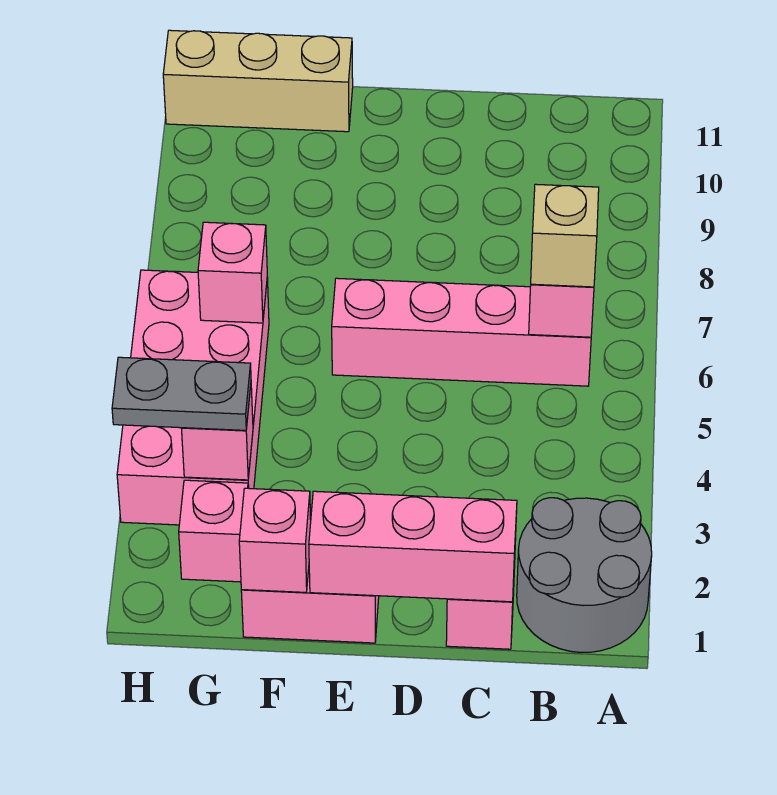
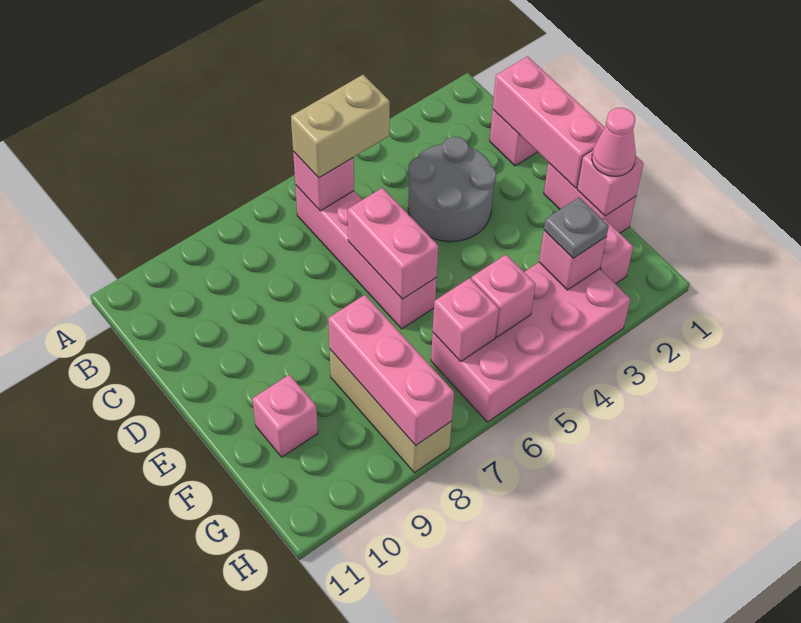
grey round brick A1:B2 level 1 -> grey round brick C3:D4 level 1
tan brick B6 level 3 -> tan brick B5:B6 level 3
none -> pink brick D6:E6 level 2
none -> pink cone F1 level 3
none -> pink brick F8:H8 level 2
none -> pink brick F10 level 1
tan brick F11:H11 level 1 -> tan brick F8:H8 level 1
grey plate G3:H3 level 3 -> grey plate G3 level 3
none -> pink brick G5 level 2

